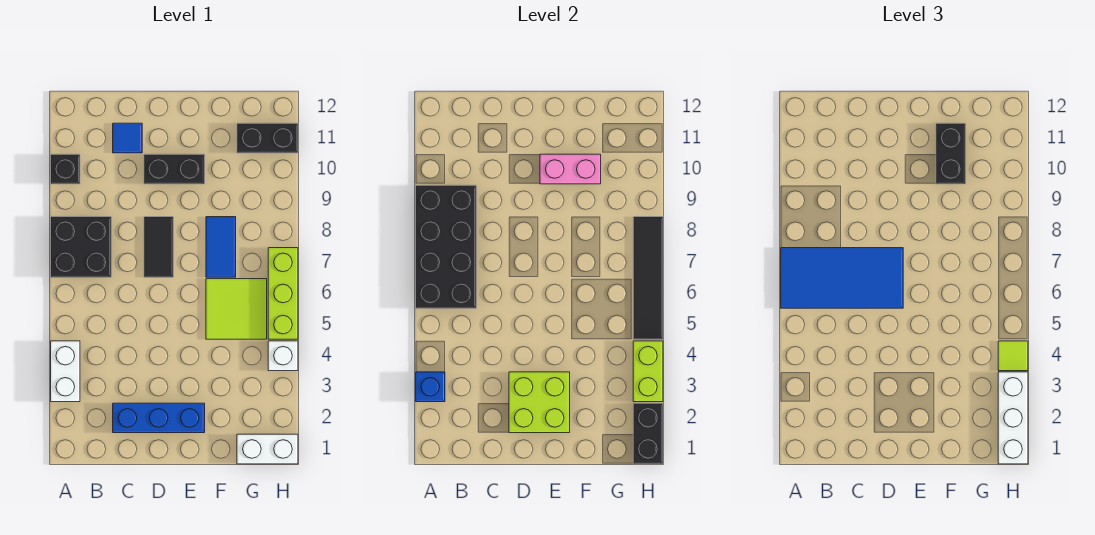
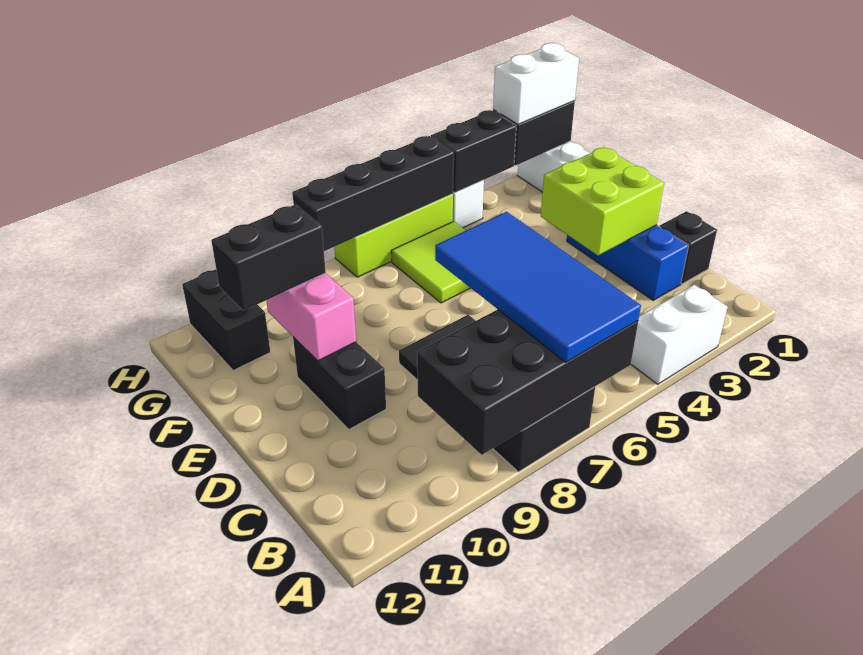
blue brick A3 level 2 -> none
black brick A10 level 1 -> black brick C1 level 1
blue tile C11 level 1 -> none
blue tile F7:F8 level 1 -> none
white brick H1:H3 level 3 -> white brick H1:H2 level 3
lime brick H3:H4 level 2 -> black brick H3:H4 level 2
lime tile H4 level 3 -> none
black tile H5:H8 level 2 -> black brick H5:H8 level 2

